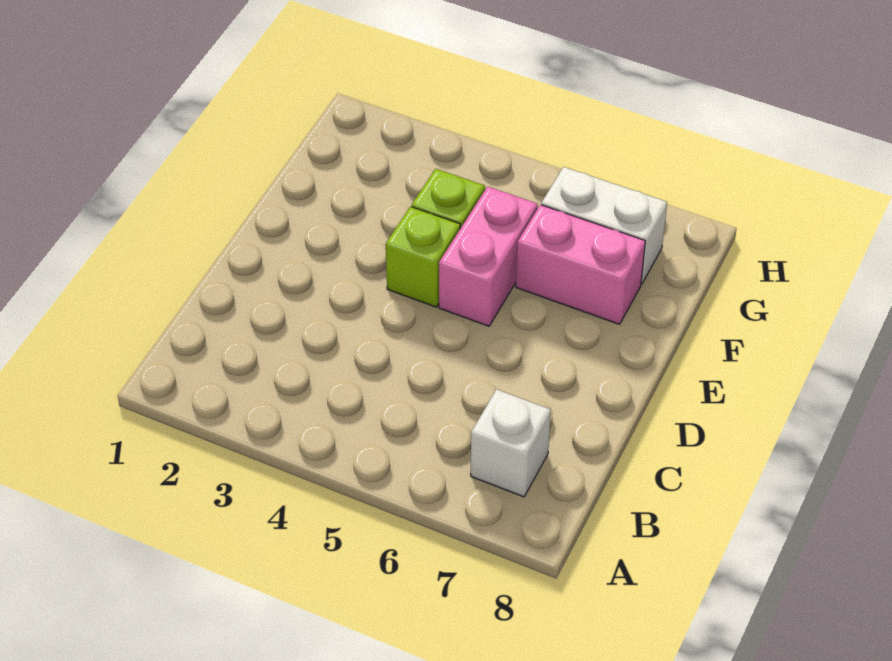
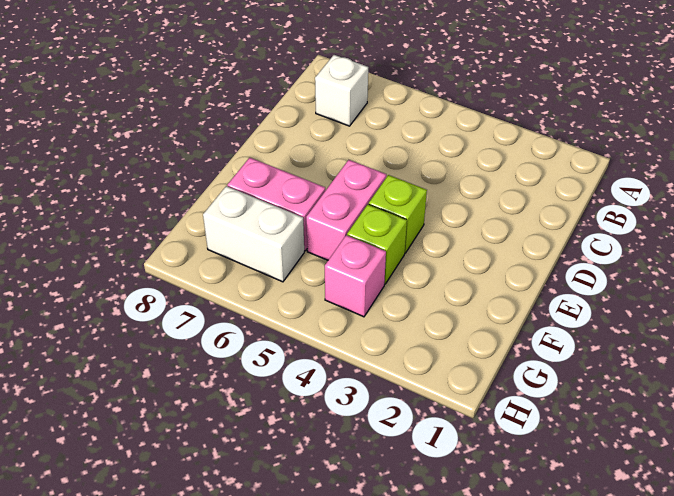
none -> pink brick G4 level 1

